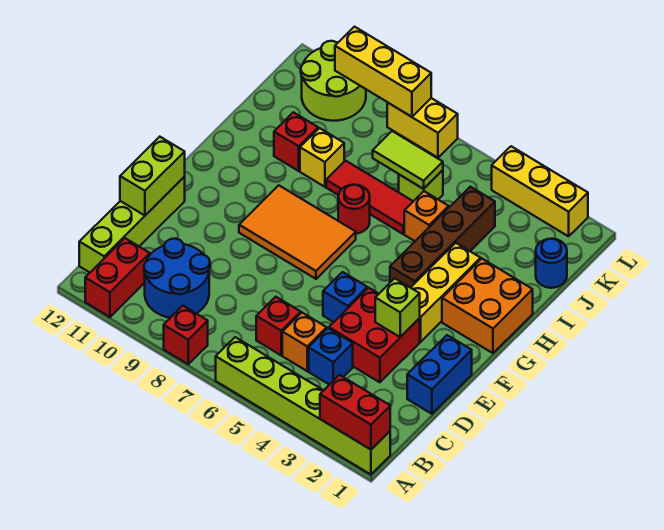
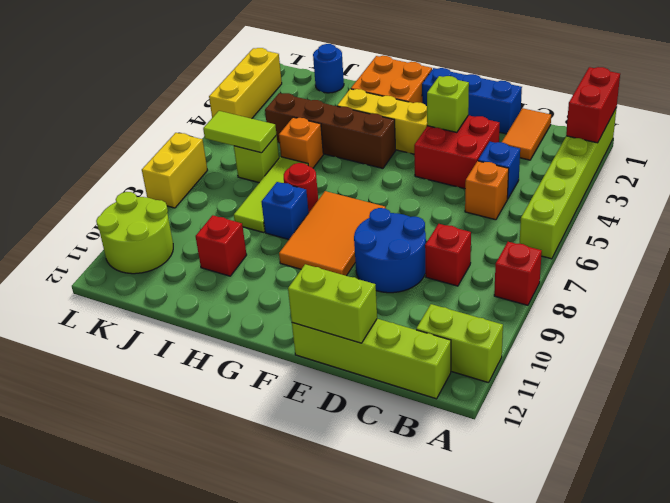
red brick A11:B11 level 1 -> lime brick A11:B11 level 1
blue round brick B9:C10 level 1 -> blue round brick D8:E9 level 1
none -> orange tile C1:C2 level 1
red brick C6 level 1 -> red brick C8 level 1
blue brick D1:E1 level 1 -> blue brick D1:F1 level 1
blue brick E5 level 1 -> blue brick H8 level 1
red tile I6:I8 level 1 -> lime tile I6:I8 level 1
yellow brick I9 level 1 -> none
lime tile J6:J7 level 2 -> lime tile J6:K6 level 2
yellow brick L8:L10 level 2 -> none

